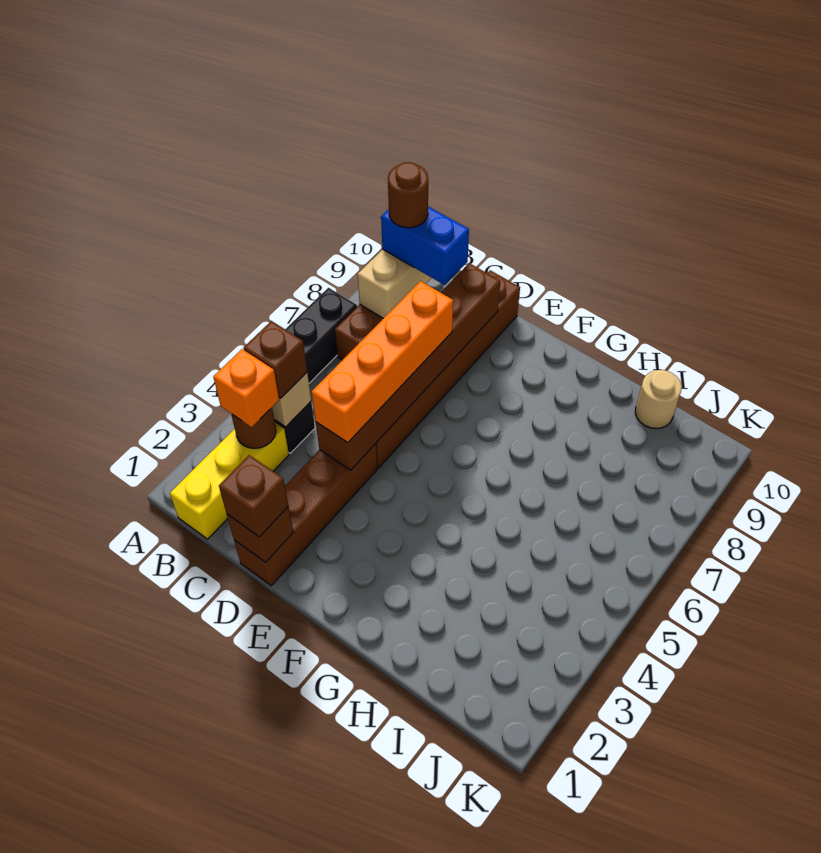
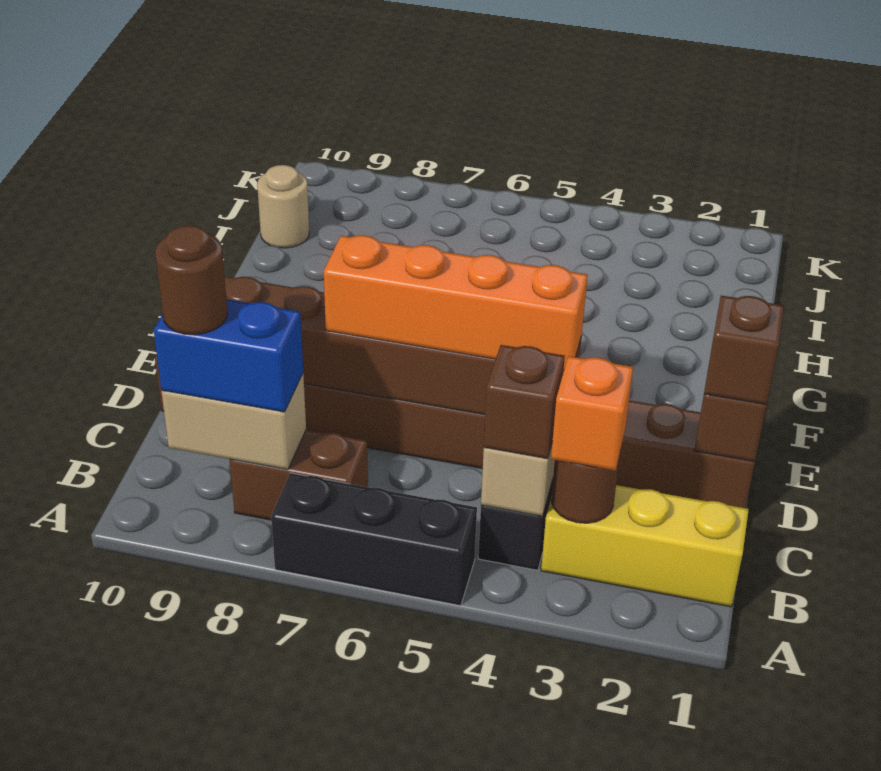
blue brick B9:C9 level 3 -> blue brick B8:B9 level 3

